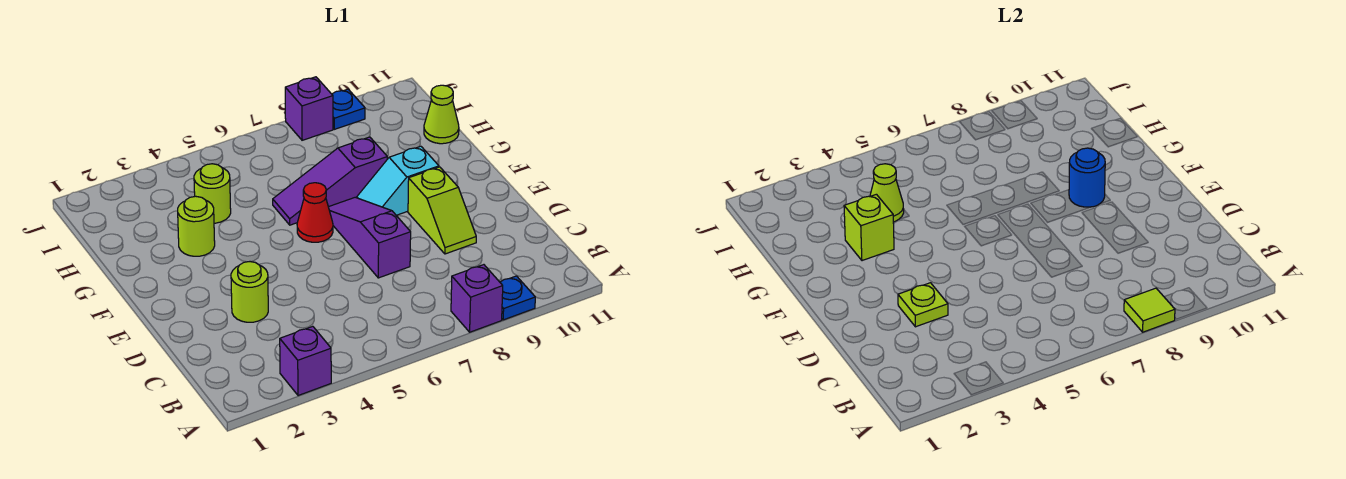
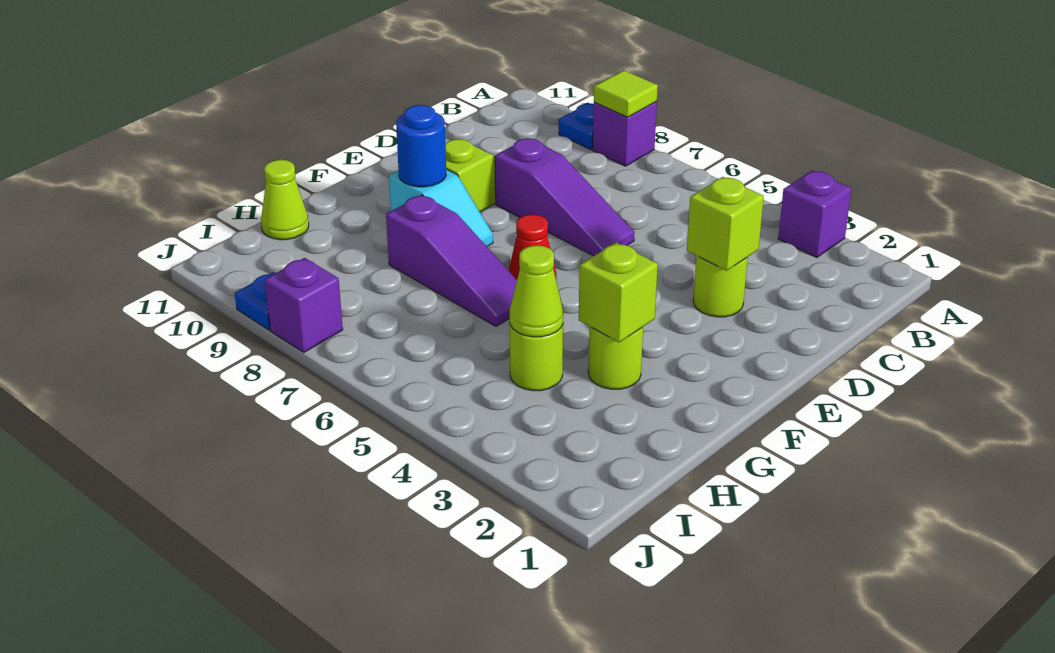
lime plate D3 level 2 -> lime brick D3 level 2
purple slope D7:F7 level 1 top D -> purple slope D6:D8 level 1 top 8

